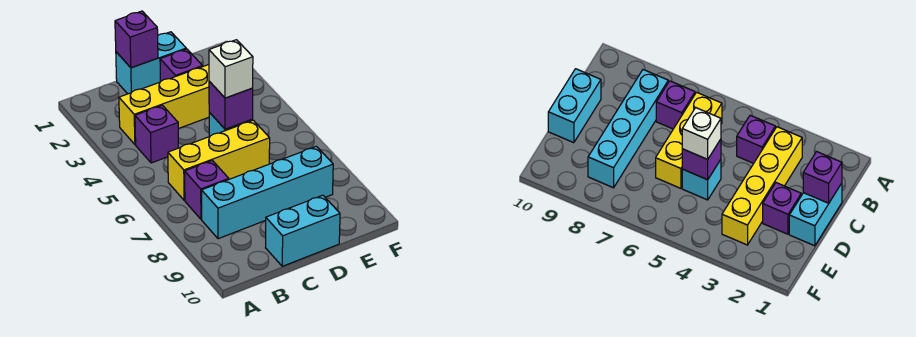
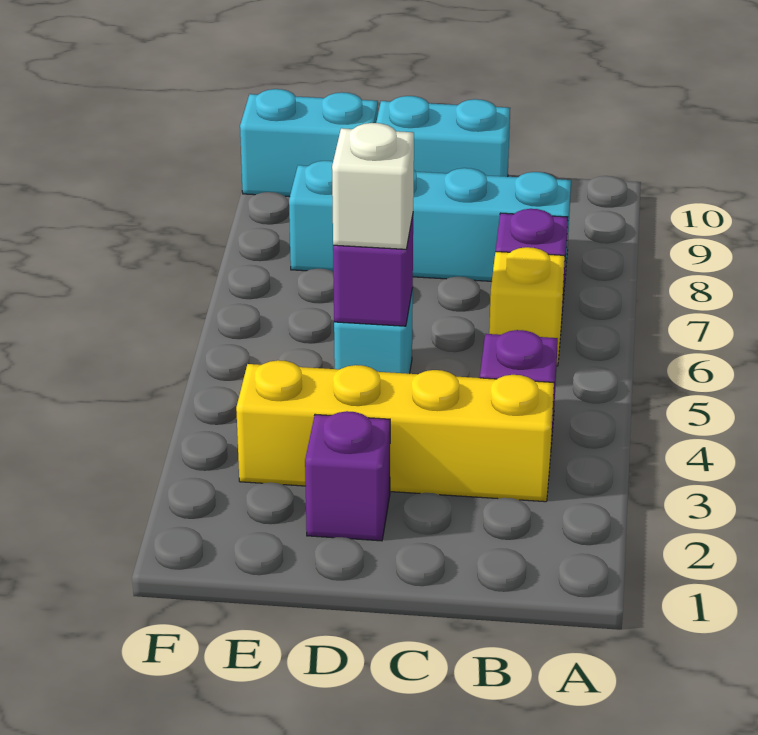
yellow brick B6:D6 level 1 -> yellow brick B6 level 1
cyan brick C1:D1 level 1 -> cyan brick E10:F10 level 1
purple brick C1 level 2 -> none

